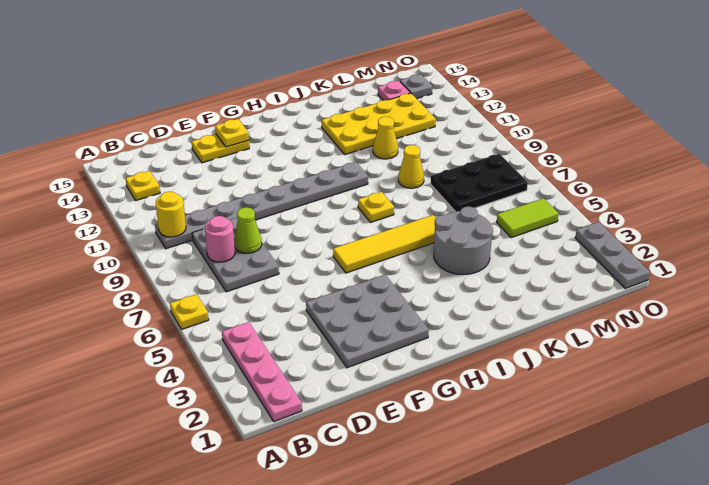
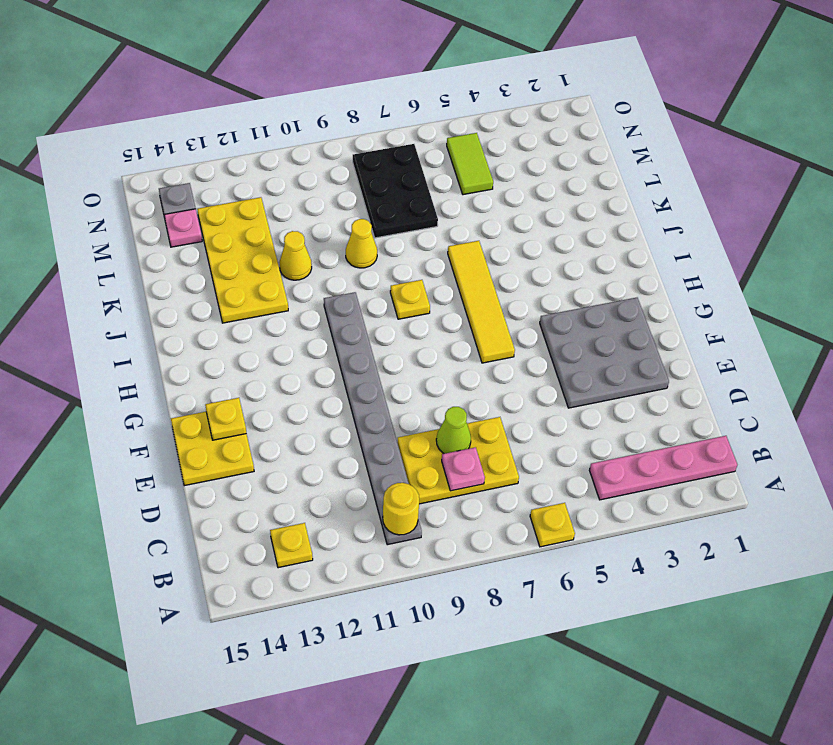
grey plate C7:D9 level 1 -> yellow plate C7:D9 level 1
pink round brick C8 level 2 -> pink plate C8 level 2
yellow plate E14:F14 level 1 -> yellow plate E14:F15 level 1
grey round brick J4:K5 level 1 -> none
grey plate O1:O3 level 1 -> none

